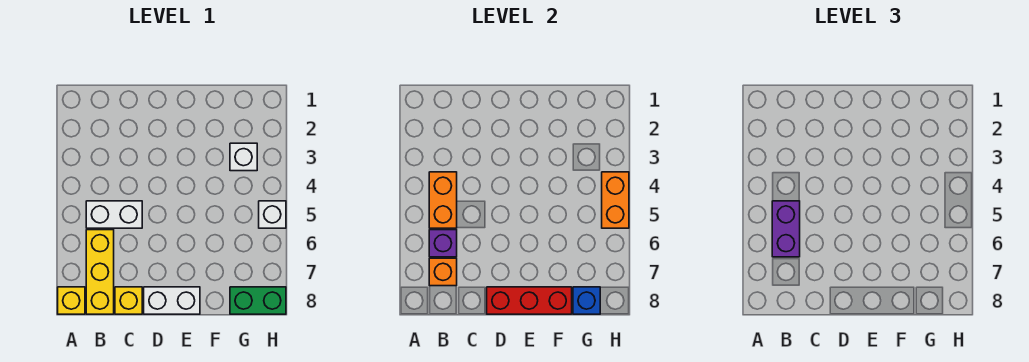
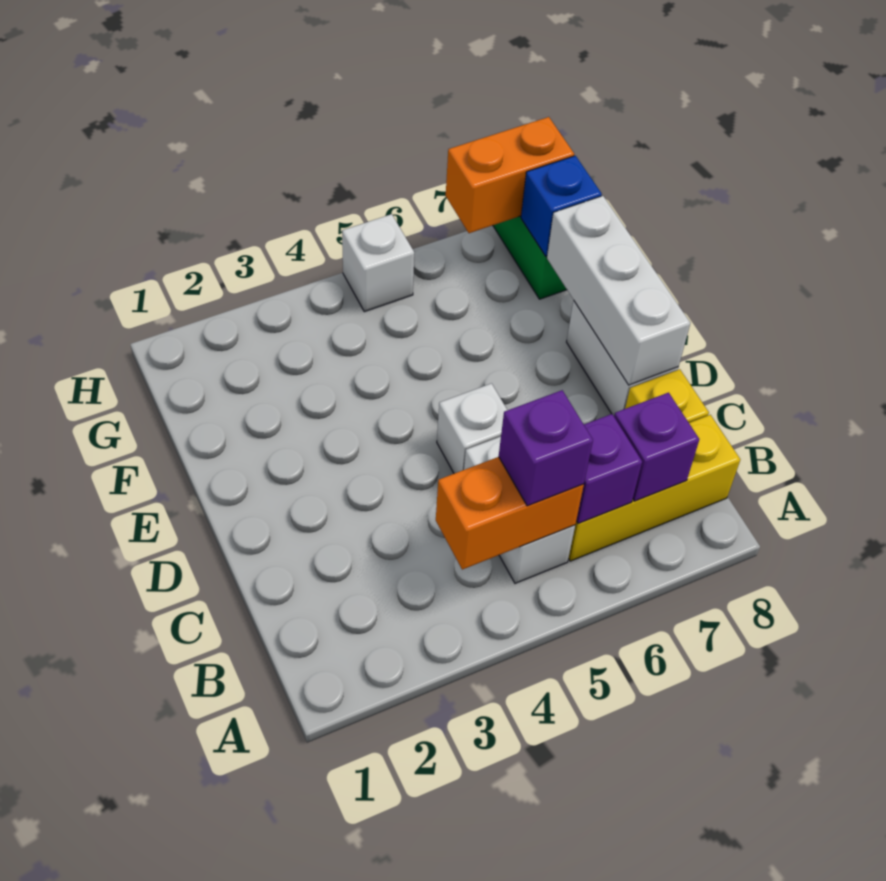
yellow brick A8 level 1 -> none
purple brick B5:B6 level 3 -> purple brick B5 level 3
orange brick B7 level 2 -> purple brick B7 level 2
red brick D8:F8 level 2 -> white brick D8:F8 level 2
white brick G3 level 1 -> white brick D5 level 1
orange brick H4:H5 level 2 -> orange brick H7:H8 level 2

